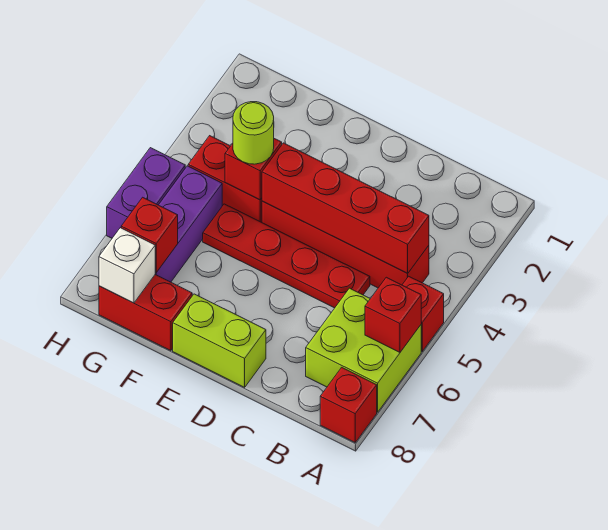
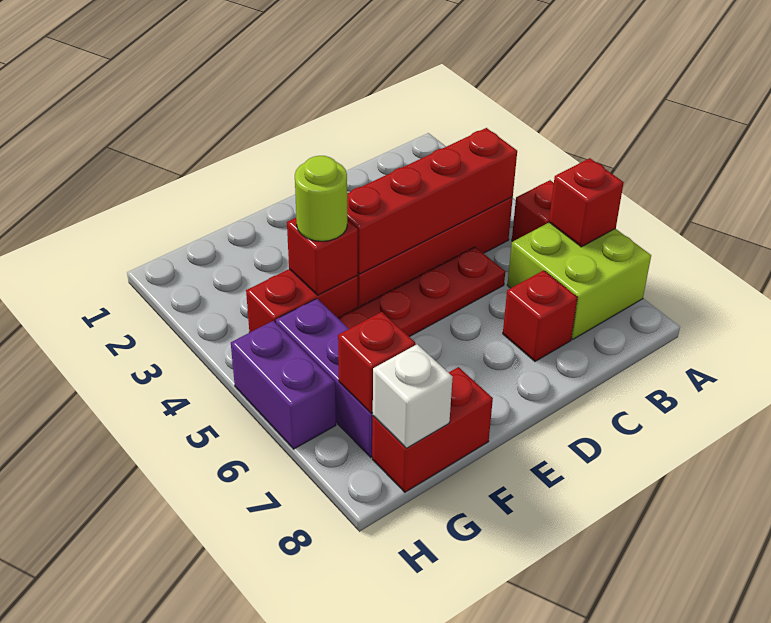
red brick A8 level 1 -> red brick C7 level 1
lime brick D8:E8 level 1 -> none

